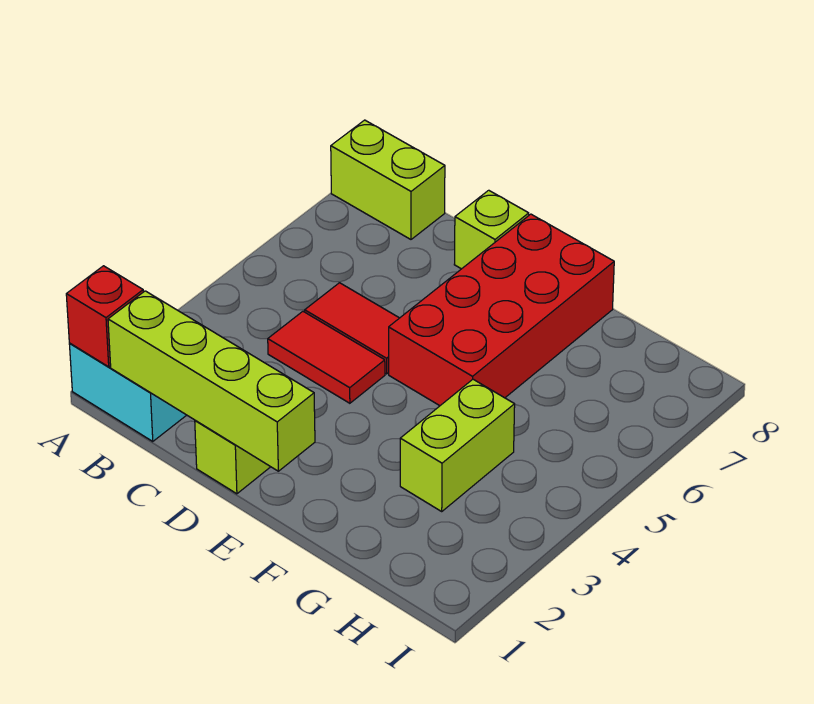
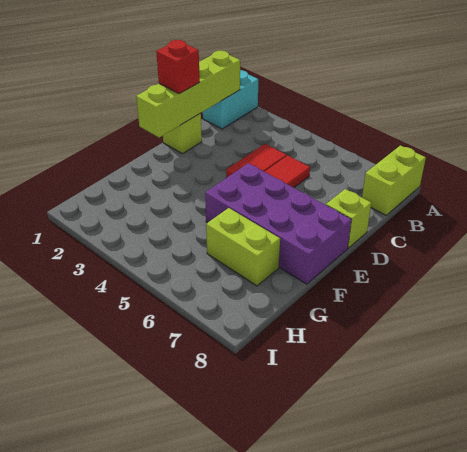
red brick A1 level 2 -> red brick D1 level 3
red brick E5:F8 level 1 -> purple brick E5:F8 level 1
lime brick G3:G4 level 1 -> lime brick G6:G7 level 1

